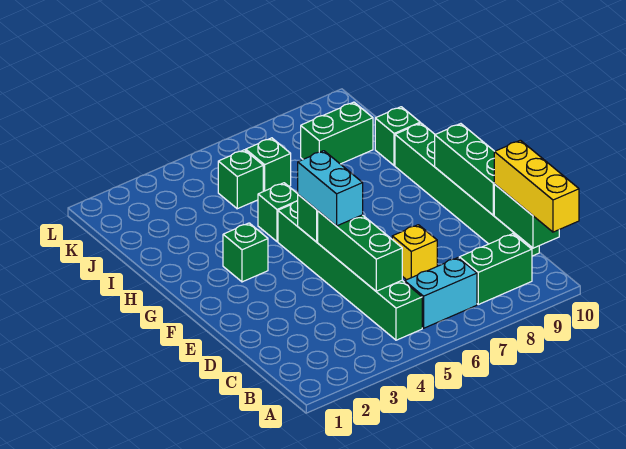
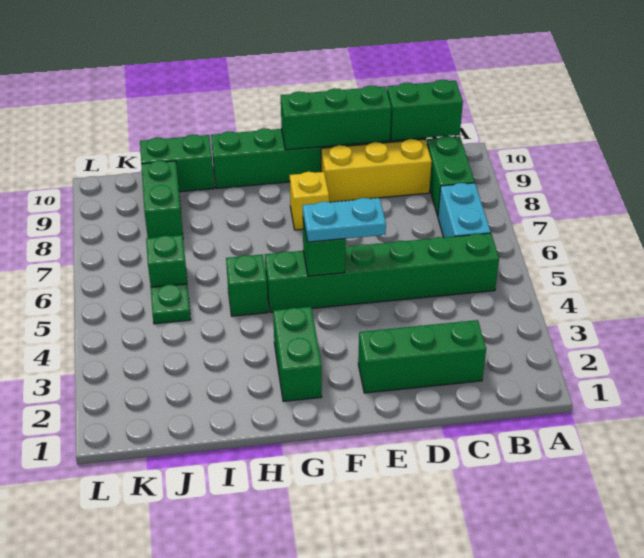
yellow brick A10:C10 level 3 -> yellow brick C9:E9 level 1
green brick C5:E5 level 2 -> green brick C2:E2 level 1
yellow brick D7 level 1 -> yellow brick F8 level 1
cyan brick E5:F5 level 3 -> cyan plate E5:F5 level 3
green brick G3 level 1 -> green brick G2:G3 level 1
green brick I10 level 1 -> green brick I10:J10 level 1
green brick J5 level 1 -> green plate J5 level 1

